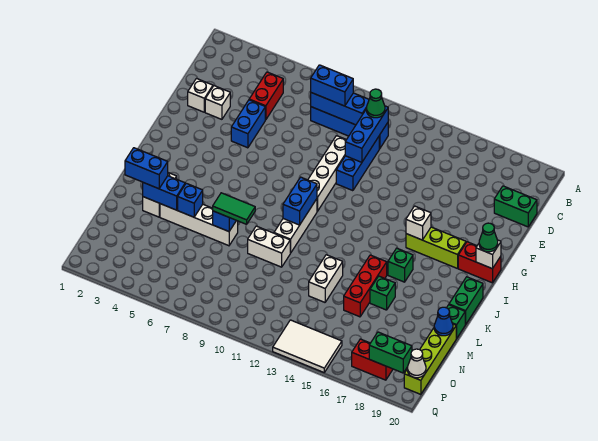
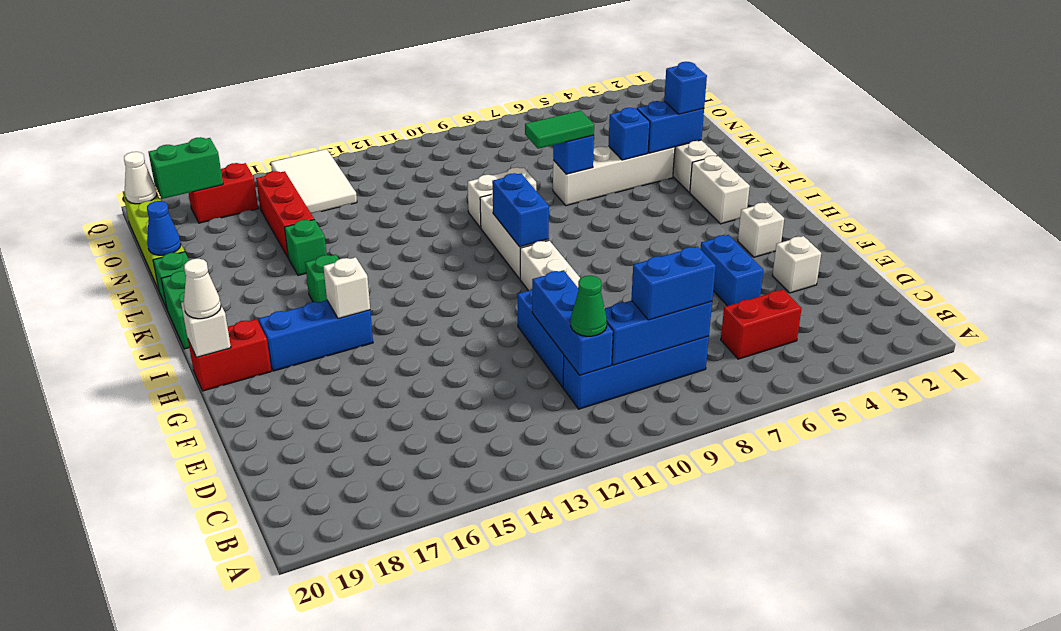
red brick C5:D5 level 1 -> red brick C5:C6 level 1
green brick D19:D20 level 1 -> none
white brick E2 level 1 -> white brick G3 level 1
lime brick H16:H18 level 1 -> blue brick H16:H18 level 1
green cone H20 level 3 -> white cone H20 level 3
red brick K15:M15 level 1 -> red brick M16:O16 level 1
blue brick L2:L3 level 3 -> blue brick L3 level 3
white brick L13:M13 level 1 -> white brick I3:J3 level 1
white tile P13:Q15 level 1 -> white tile O14:Q15 level 1

